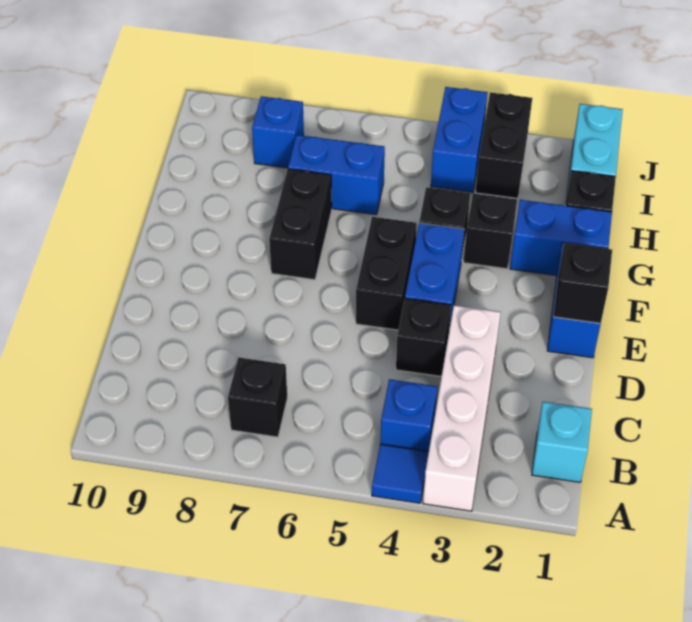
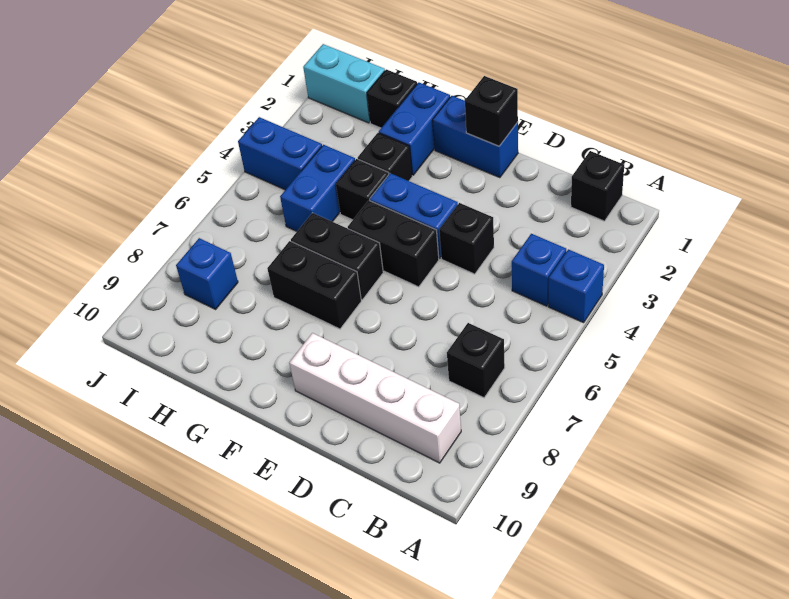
white brick A3:D3 level 1 -> white brick B9:E9 level 1
blue tile A4 level 1 -> blue brick A4 level 1
cyan brick B1 level 1 -> black brick B1 level 1
blue brick H6:H7 level 1 -> blue brick H4:H5 level 1
black brick I3:J3 level 1 -> black brick F6:G6 level 1

